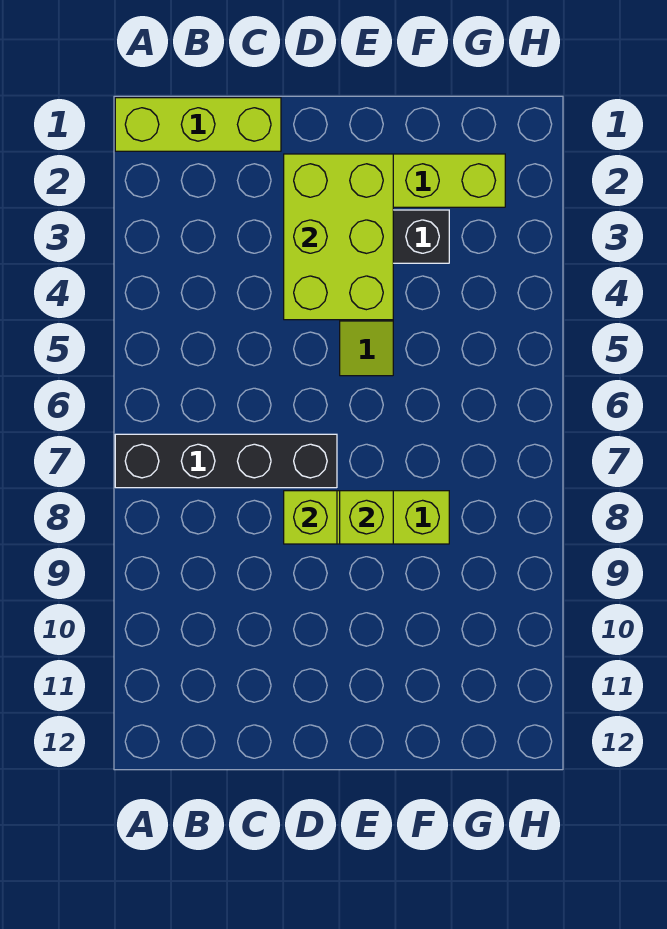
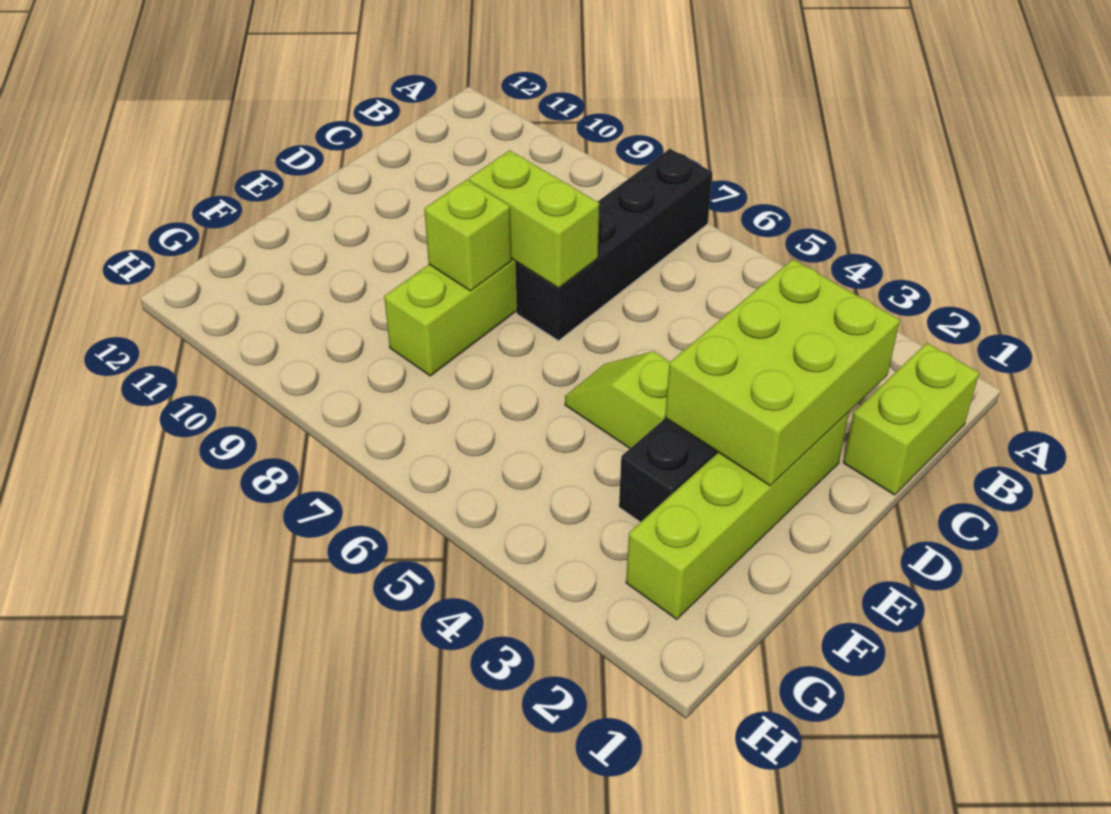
lime brick A1:C1 level 1 -> lime brick B1:C1 level 1
lime brick D2:E4 level 2 -> lime brick C2:E3 level 2
lime brick D8 level 2 -> lime brick D7:D8 level 2

